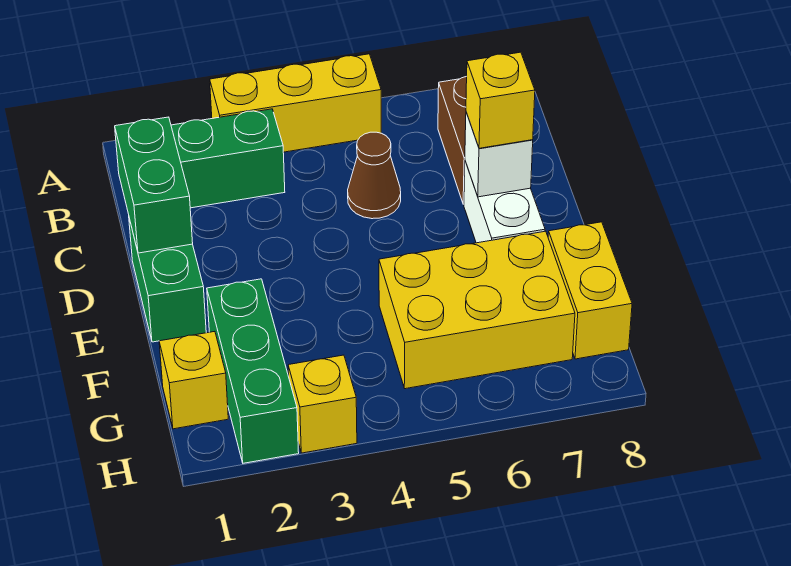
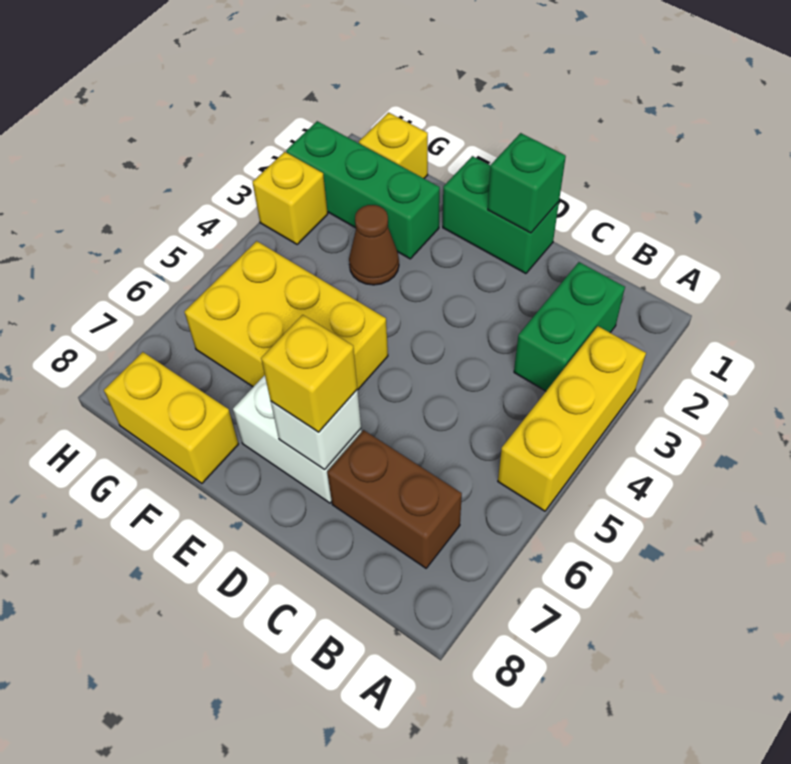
green brick C1:D1 level 2 -> green brick D1 level 2
brown cone C5 level 1 -> brown cone F3 level 1
yellow brick F5:G7 level 1 -> yellow brick E5:G6 level 1

